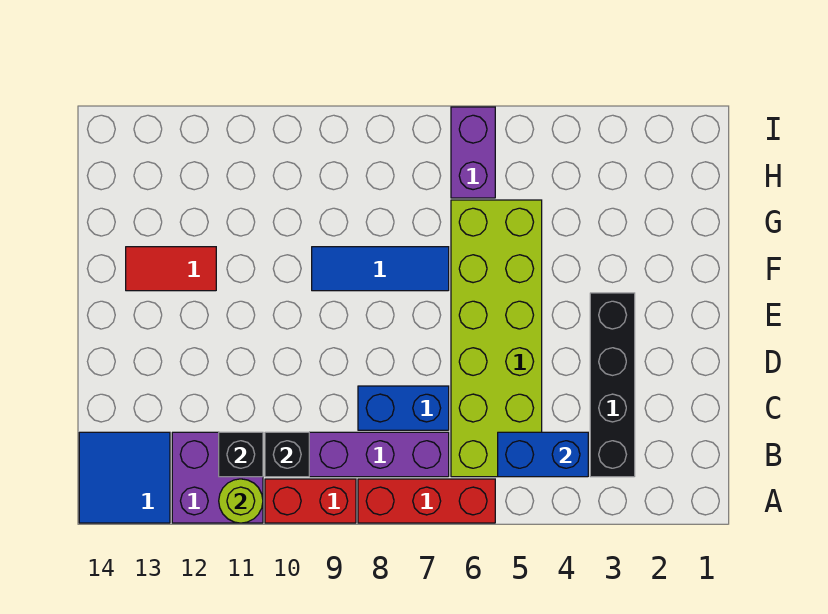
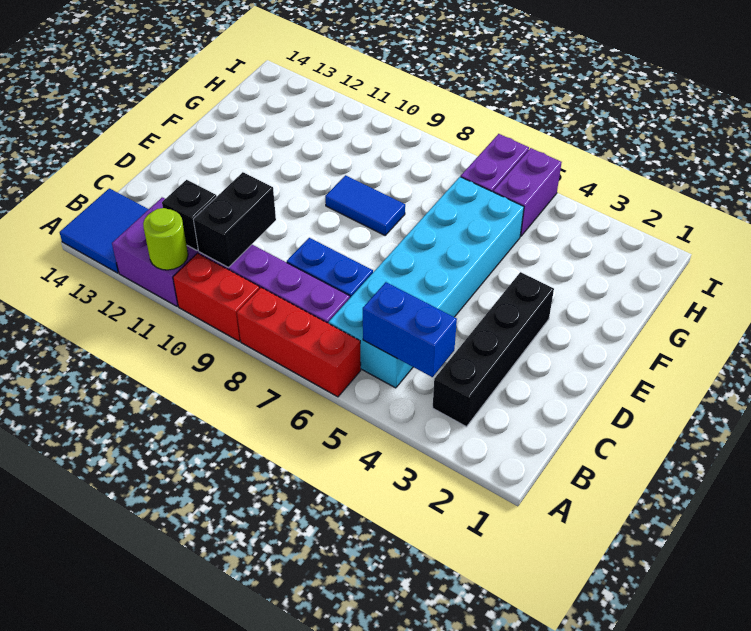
lime brick B5:G6 level 1 -> cyan brick B5:G6 level 1
black brick B10 level 2 -> black brick B10:C10 level 2
blue tile F7:F9 level 1 -> blue tile F8:F9 level 1
red tile F12:F13 level 1 -> none
none -> purple brick H5:I5 level 1

